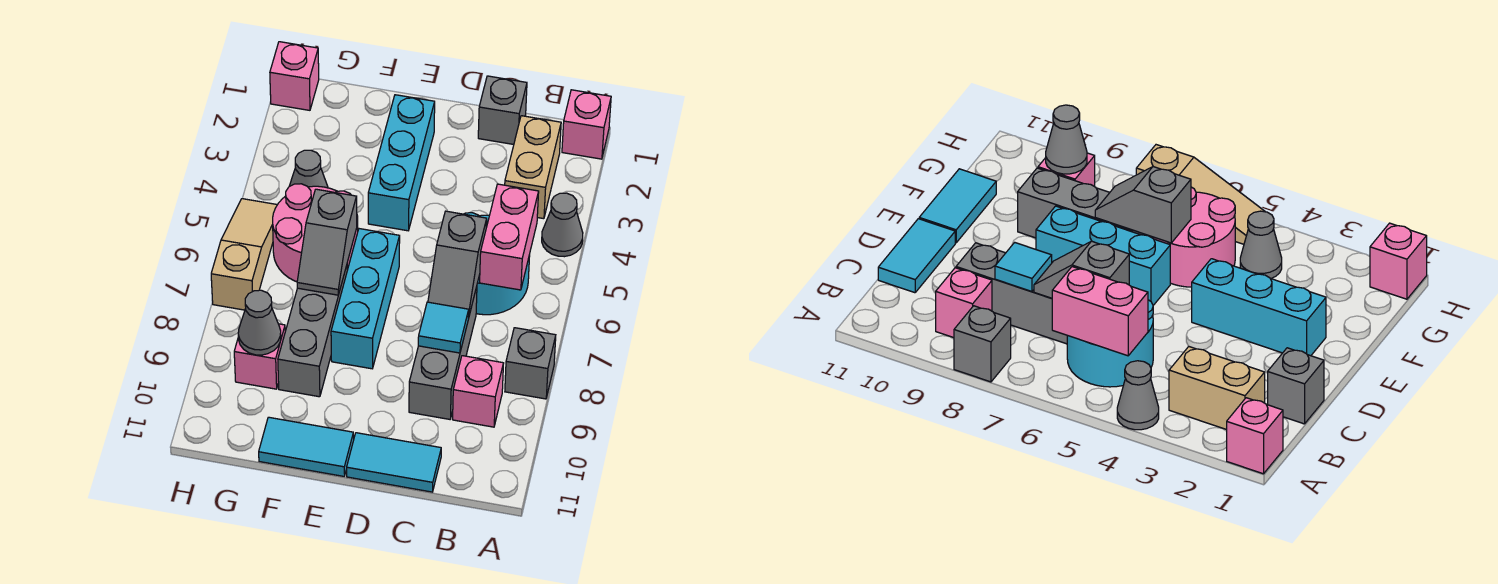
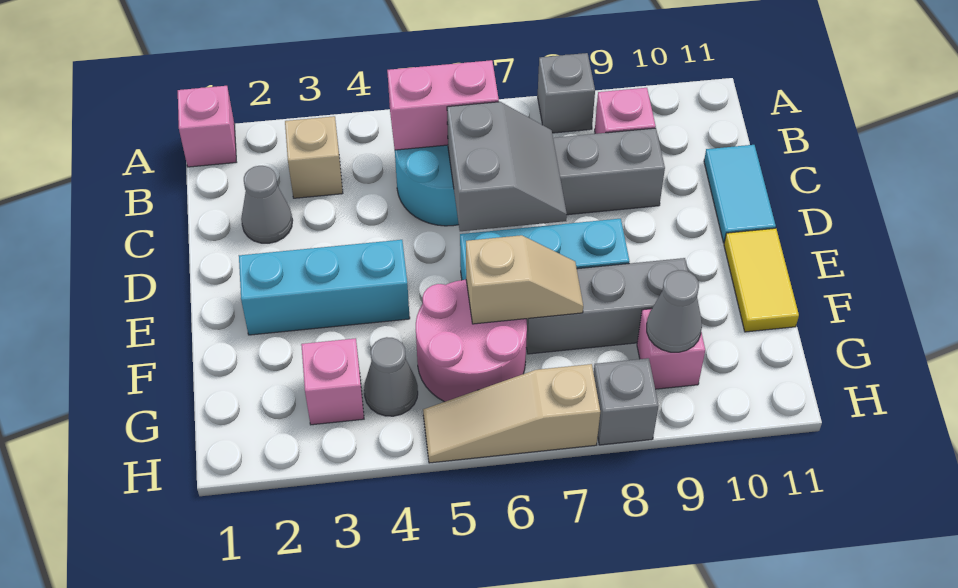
grey cone A4 level 1 -> grey cone C2 level 1
tan brick B2:B3 level 1 -> tan brick B3 level 1
grey brick C1 level 1 -> grey brick H8 level 1
grey slope C6:C7 level 2 top 6 -> grey slope C6:D7 level 2 top 6
cyan tile C8 level 2 -> none
cyan tile E11:F11 level 1 -> yellow tile E11:F11 level 1
grey slope F6:F7 level 2 top 6 -> tan slope F6:F7 level 2 top 6
pink brick H1 level 1 -> pink brick G3 level 1

